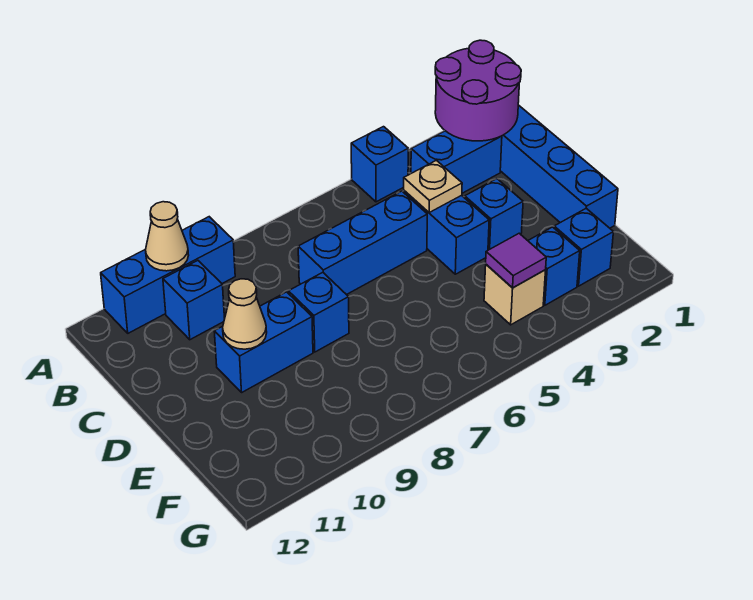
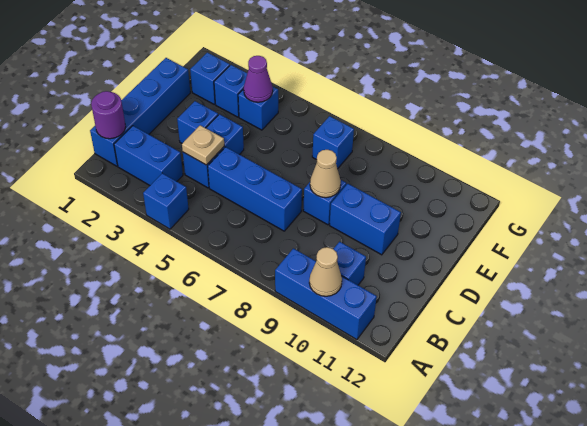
purple round brick A1:B2 level 2 -> purple round brick B1 level 2
tan cone D10 level 2 -> tan cone D8 level 2
tan brick F4 level 1 -> blue brick F4 level 1
purple tile F4 level 2 -> purple cone F4 level 2
none -> blue brick F7 level 1

